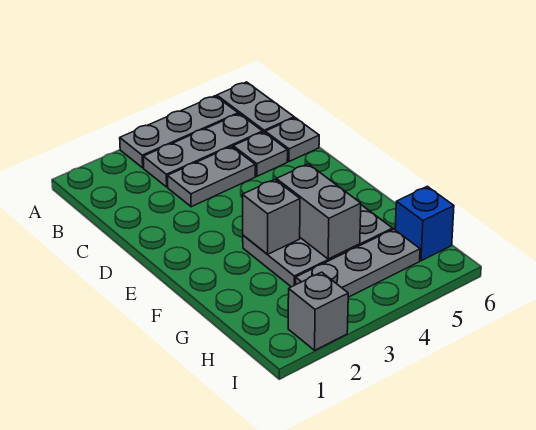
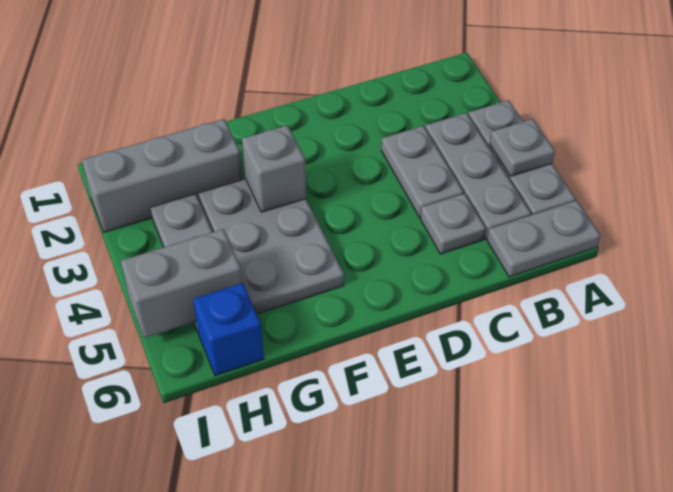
grey plate C6 level 1 -> grey plate A4 level 2
grey brick F4:G4 level 2 -> grey brick H5:I5 level 2
grey brick I2 level 1 -> grey brick G2:I2 level 1

